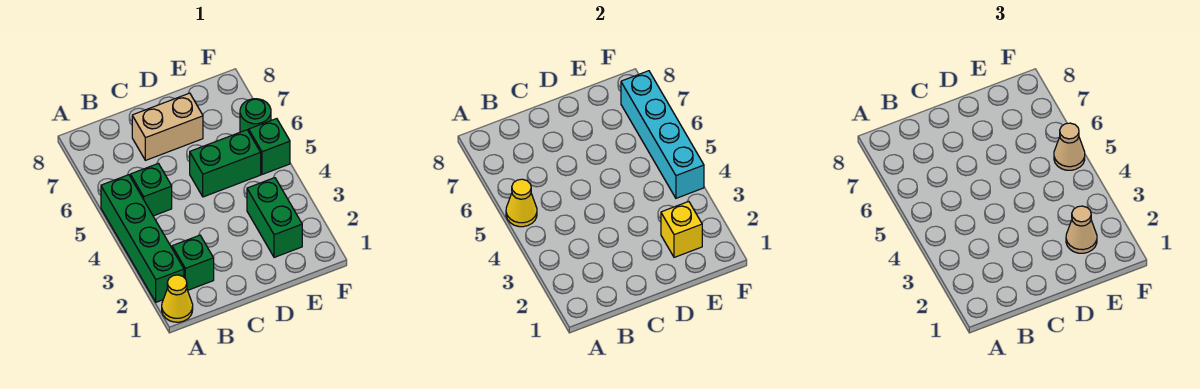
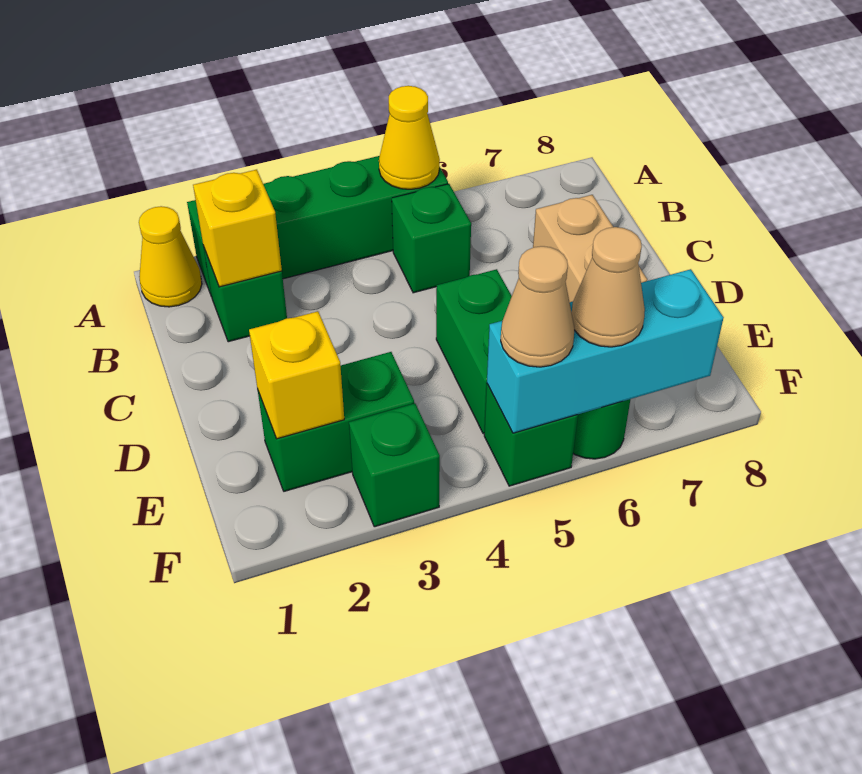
none -> yellow brick B2 level 2
tan cone E2 level 3 -> tan cone F6 level 3
none -> green brick F3 level 1
cyan brick F4:F7 level 2 -> cyan brick F5:F7 level 2

